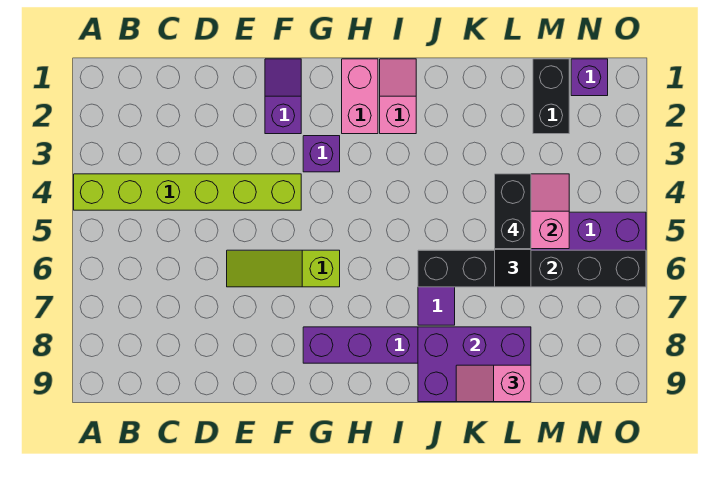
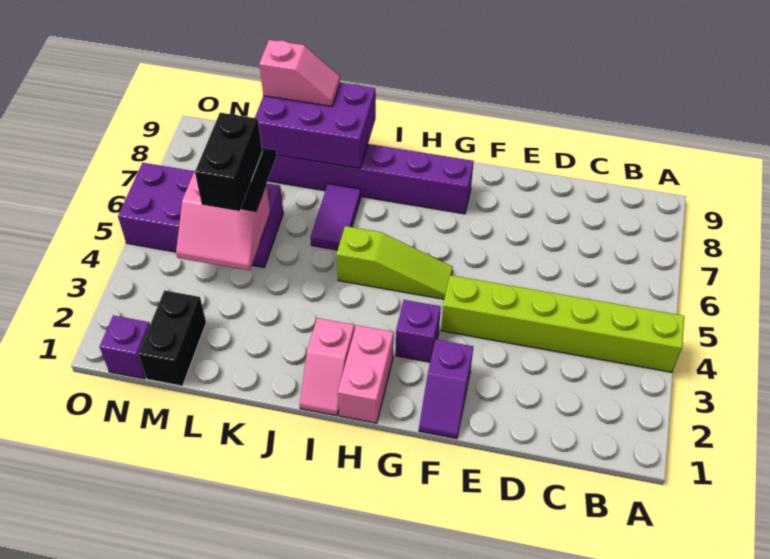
lime slope E6:G6 level 1 top G -> lime slope G5:I5 level 1 top I
black brick J6:O6 level 2 -> none

